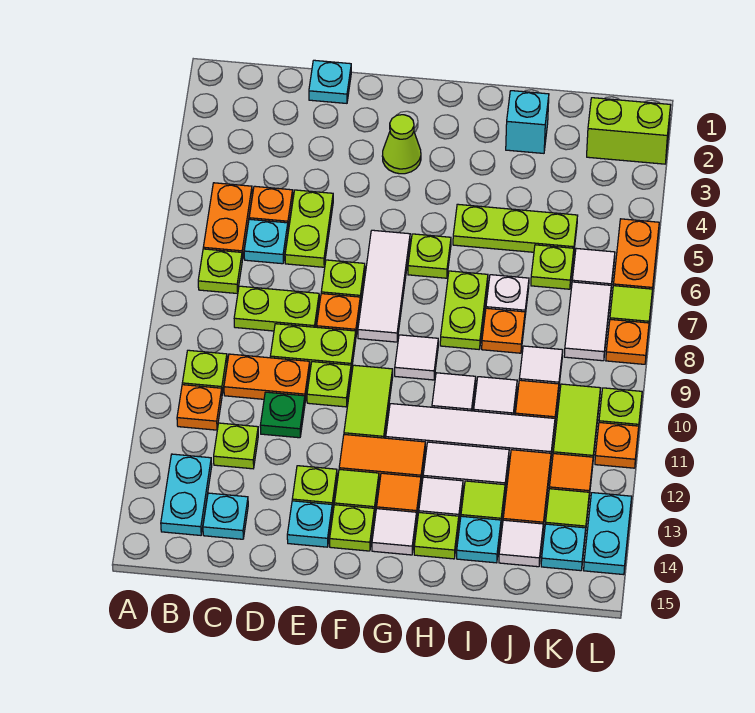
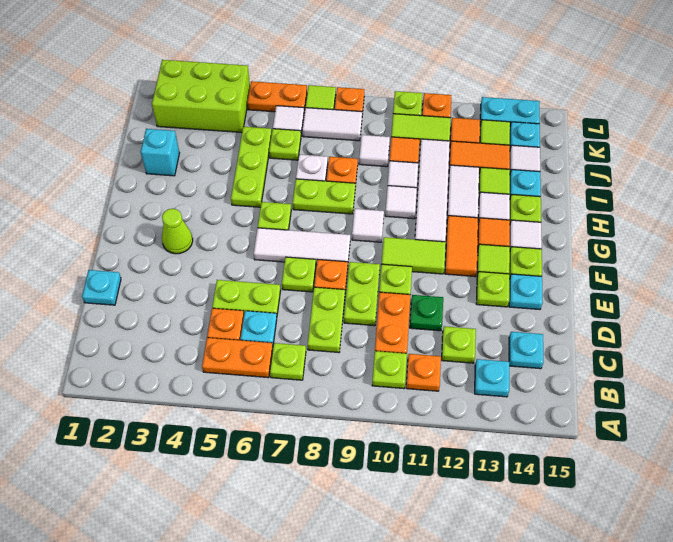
cyan plate B13:B14 level 1 -> cyan plate B13 level 1
lime brick K2:L2 level 1 -> lime brick K2:L4 level 1

